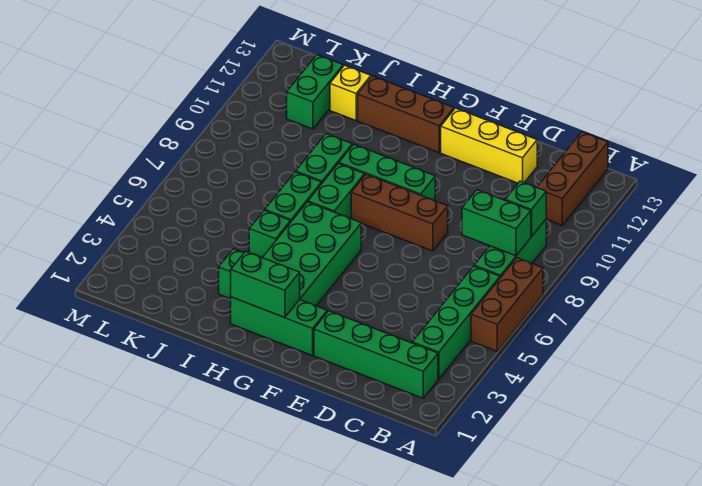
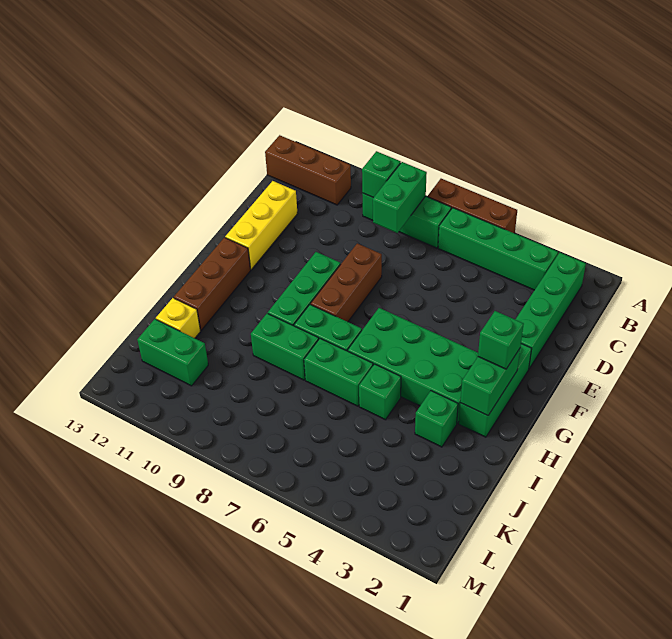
none -> green brick G2 level 3

